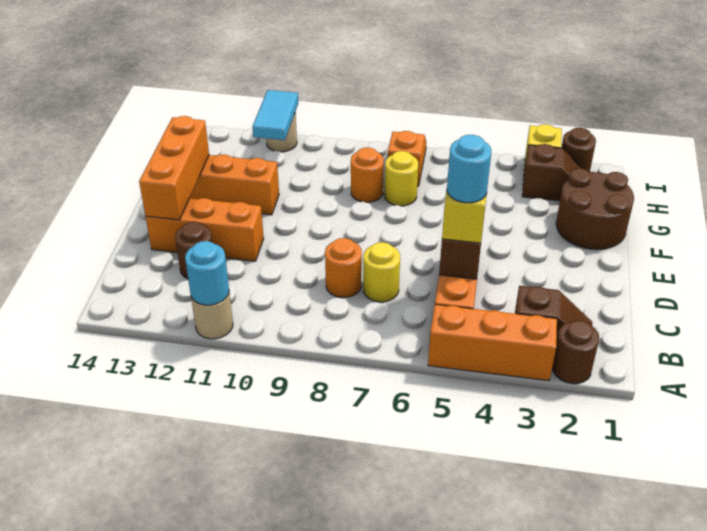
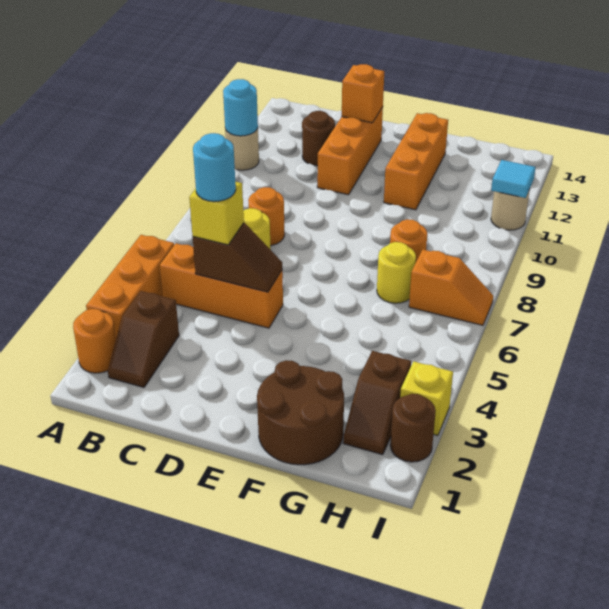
brown round brick A2 level 1 -> orange round brick A2 level 1
orange brick D13:F13 level 2 -> orange brick D13 level 2
cyan tile H11:I11 level 2 -> cyan tile I11 level 2

